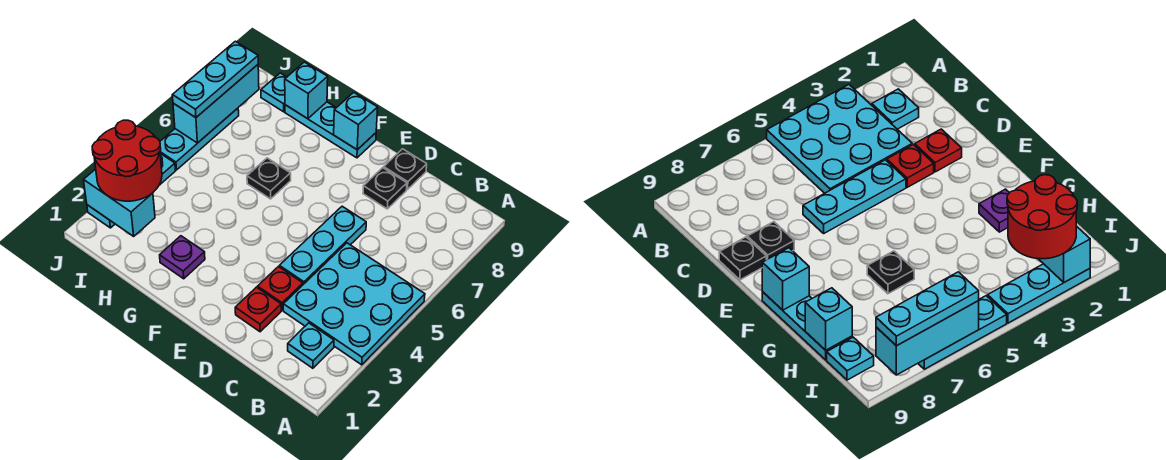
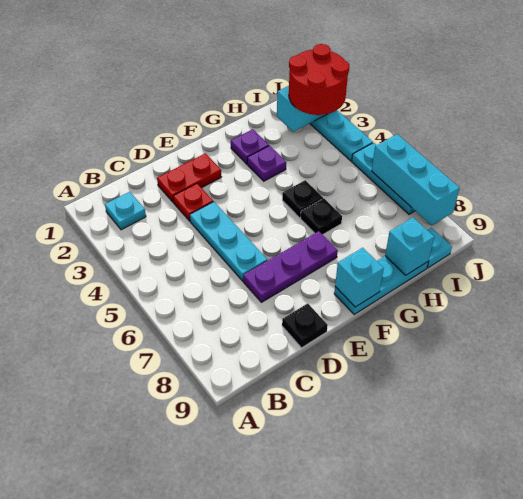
cyan plate A3:C5 level 1 -> none
red plate D2 level 1 -> red plate D2:E2 level 1
none -> purple plate D7:F7 level 1
black plate D8 level 1 -> black plate G5 level 1
none -> purple plate G3 level 1
cyan plate J6:J8 level 3 -> none

